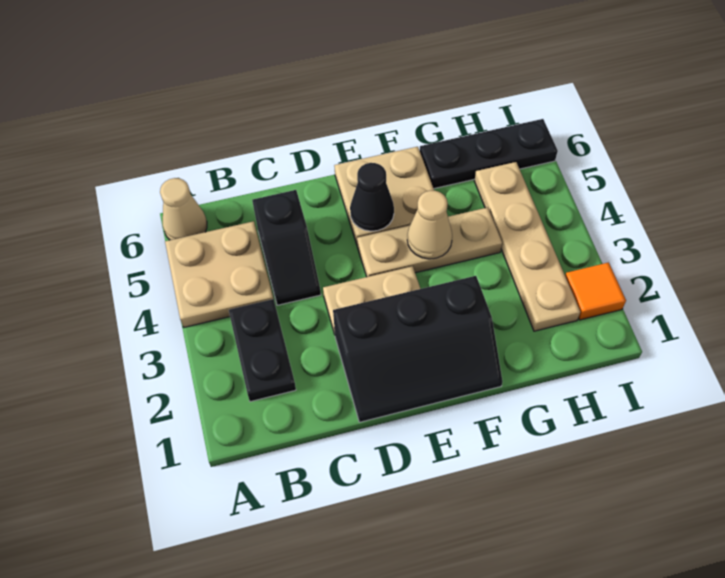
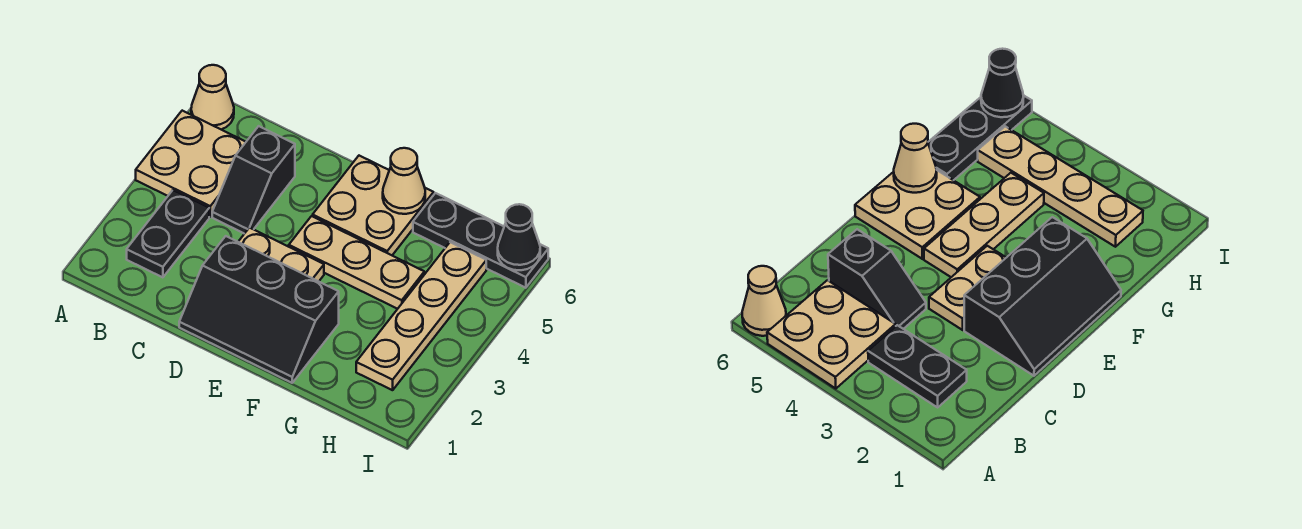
black cone E5 level 2 -> black cone I6 level 2
tan cone F4 level 2 -> tan cone F6 level 2
orange tile I2 level 1 -> none

